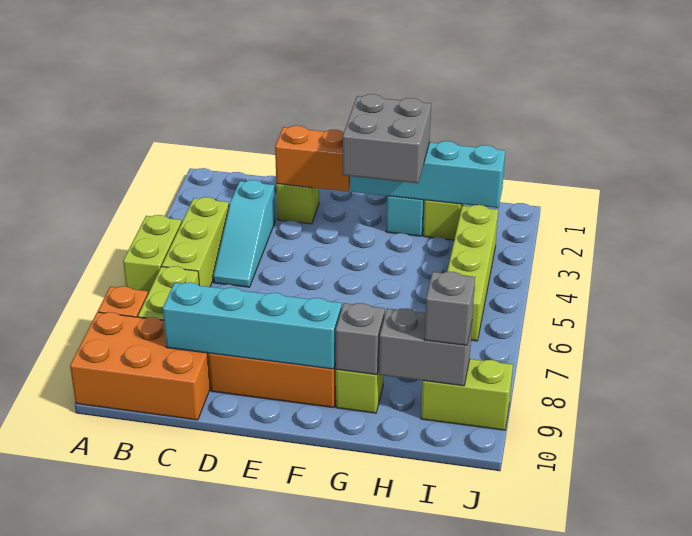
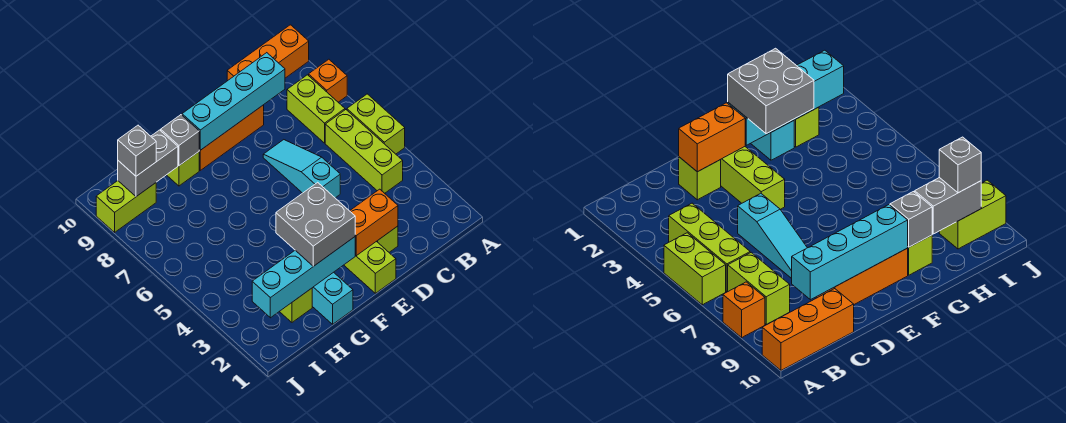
orange brick A9:C10 level 1 -> orange brick A10:C10 level 1
cyan slope C3:C5 level 1 top 3 -> cyan slope D5:D7 level 1 top 5
lime brick I3:I6 level 1 -> lime brick E1:E4 level 1

